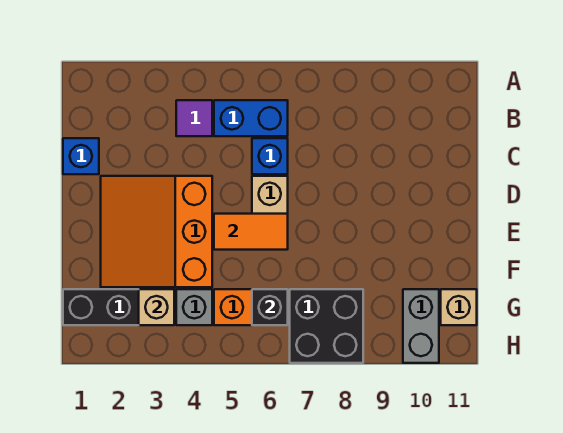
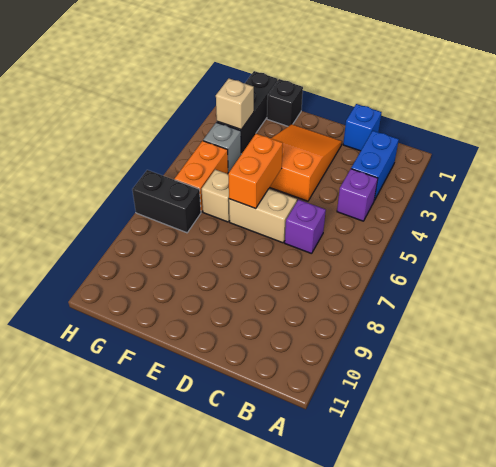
purple tile B4 level 1 -> purple brick B4 level 1
blue brick B5:B6 level 1 -> blue brick B2:B3 level 1
blue brick C6 level 1 -> purple brick C6 level 1
orange slope D2:F4 level 1 top 4 -> orange slope D2:E4 level 1 top 4
orange tile E5:E6 level 2 -> orange brick E5:E6 level 2
black brick G6 level 2 -> black brick F1 level 1
black brick G7:H8 level 1 -> black brick G7:H7 level 1
grey brick G10:H10 level 1 -> none
tan brick G11 level 1 -> tan brick F6 level 1

